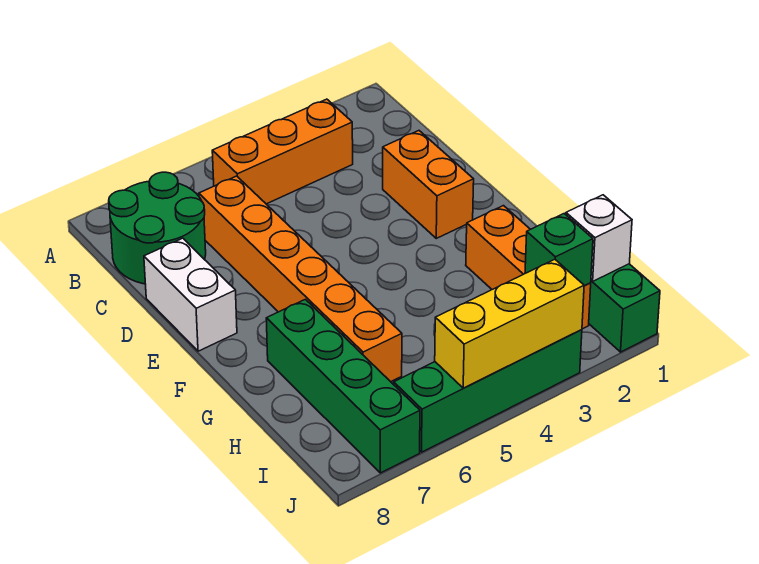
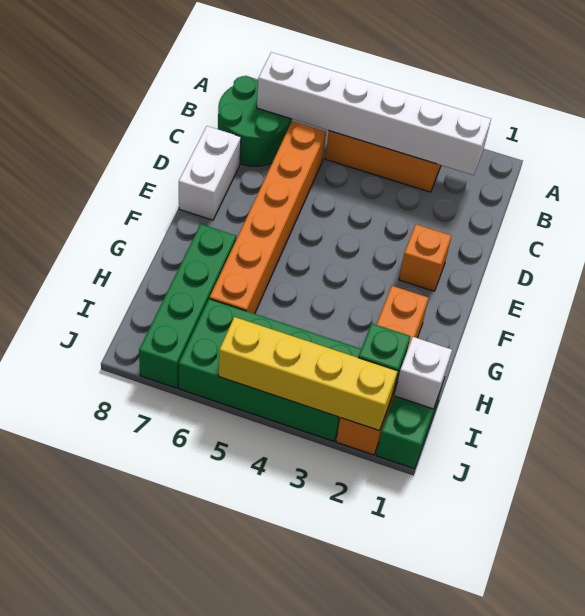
none -> white brick B2:B7 level 2
orange brick D2:E2 level 1 -> orange brick E2 level 1
orange brick G2:I2 level 1 -> orange brick G2:J2 level 1
green brick J3:J6 level 1 -> green brick I3:J6 level 1
yellow brick J3:J5 level 2 -> yellow brick J2:J5 level 2

